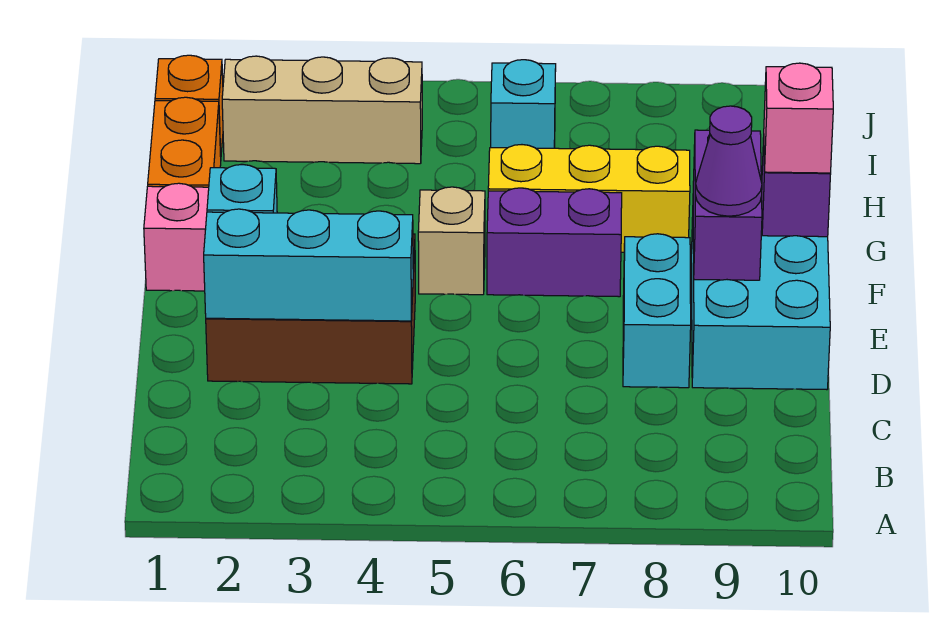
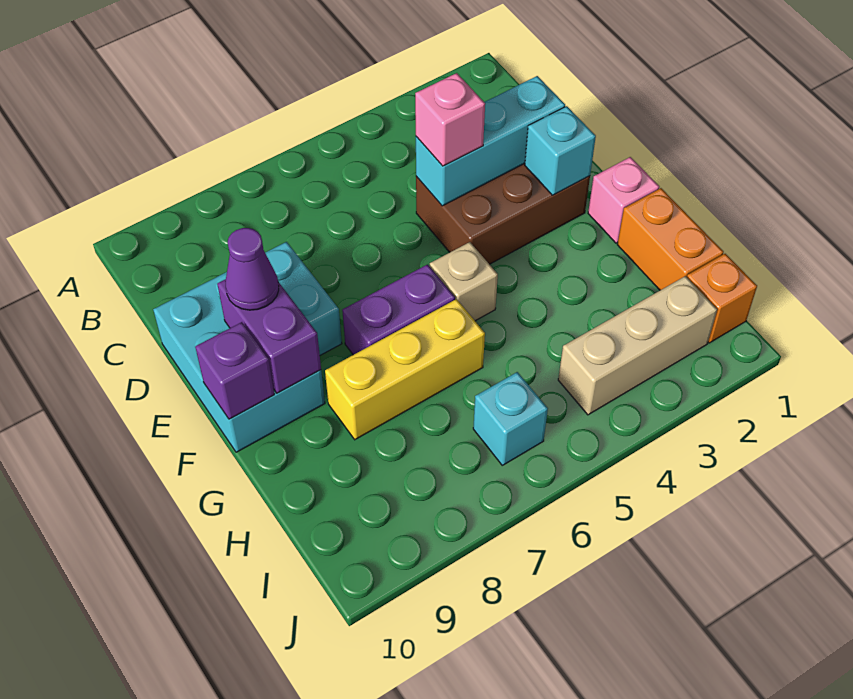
pink brick F10 level 3 -> pink brick D4 level 3

